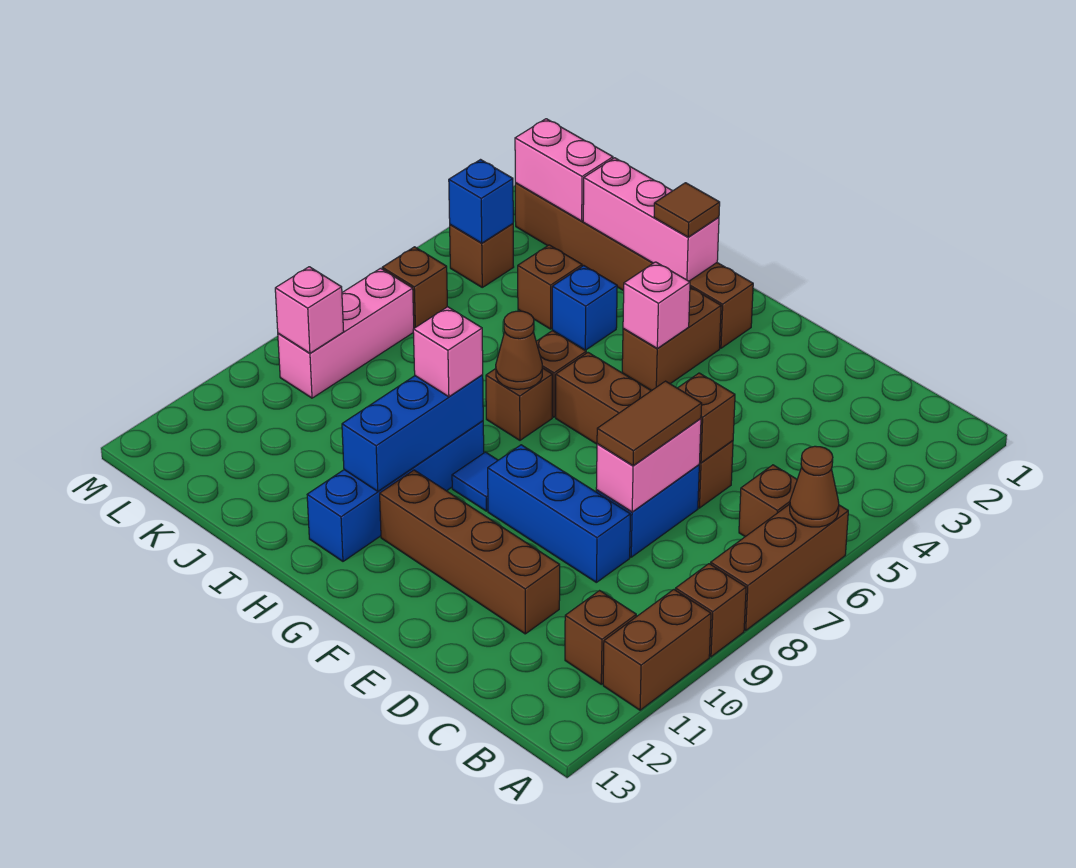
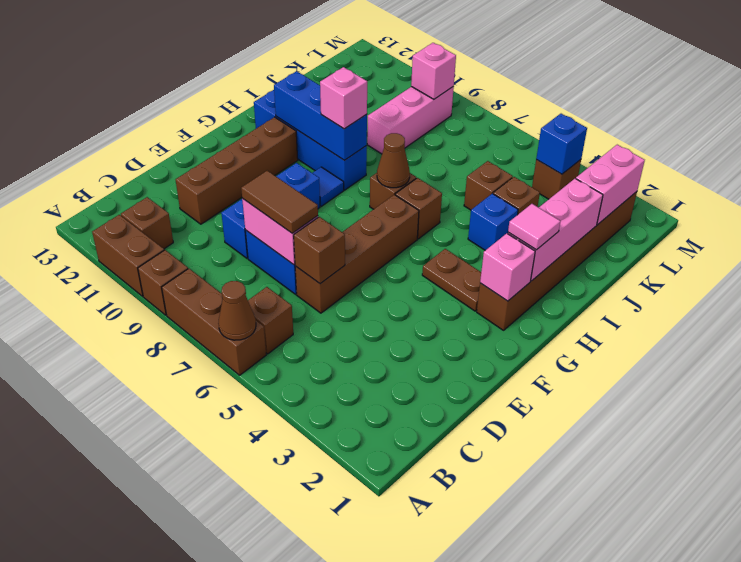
brown brick G3:G4 level 1 -> brown plate G3:G4 level 1
pink brick G4 level 2 -> pink brick G2 level 2
brown tile H2 level 3 -> pink tile H2 level 3
brown brick L6 level 1 -> brown brick J5 level 1
pink brick L7:L9 level 1 -> pink brick J9:L9 level 1

